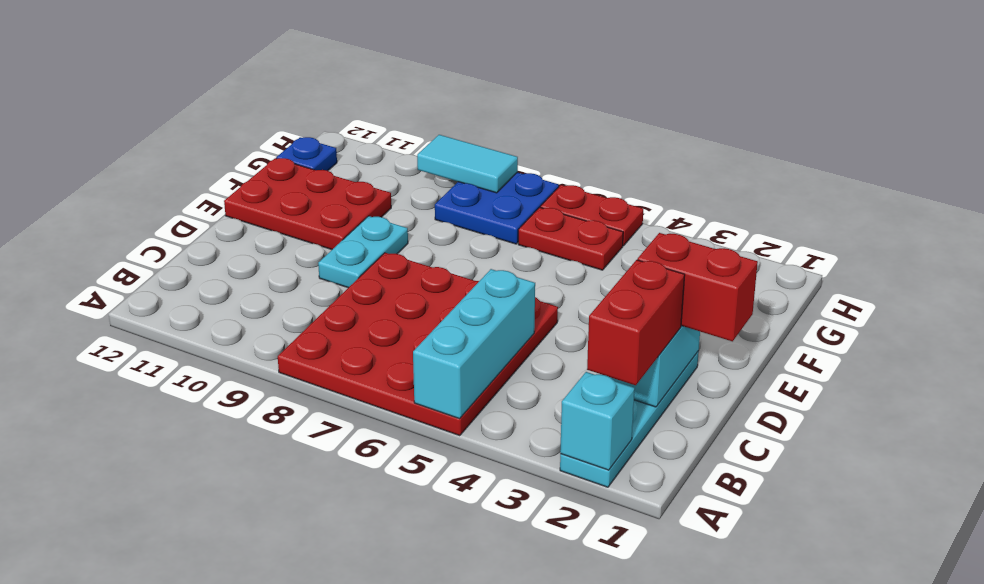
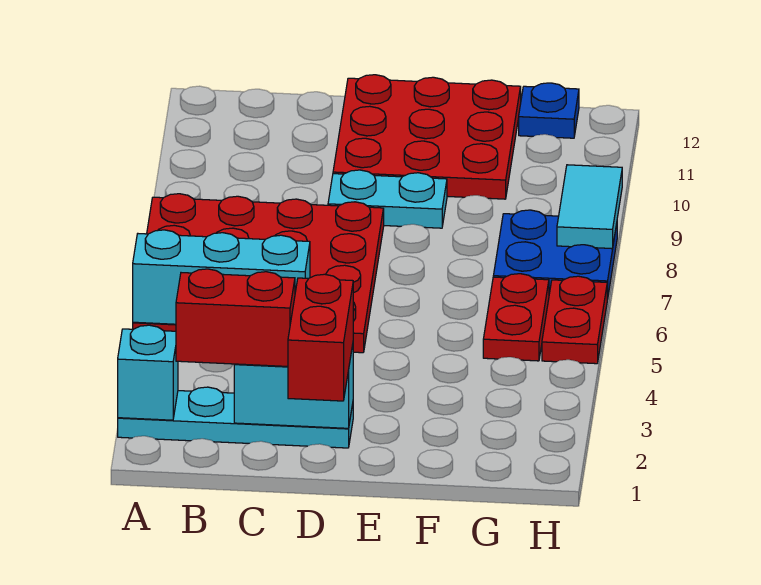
red plate E10:F12 level 1 -> red plate D10:F12 level 1

